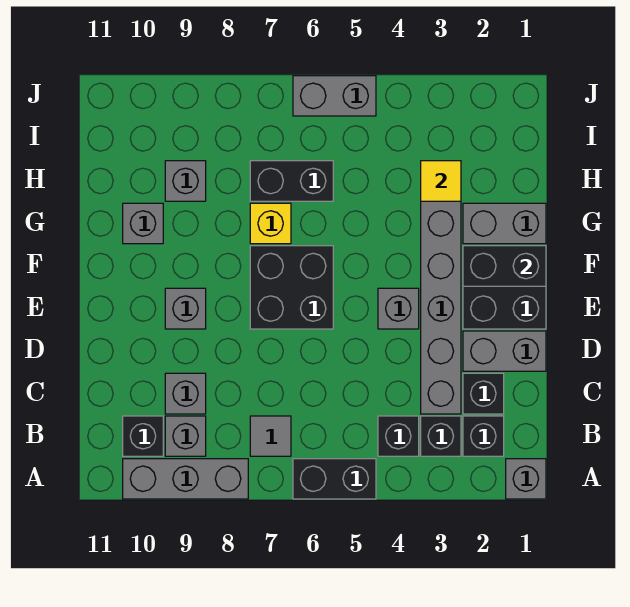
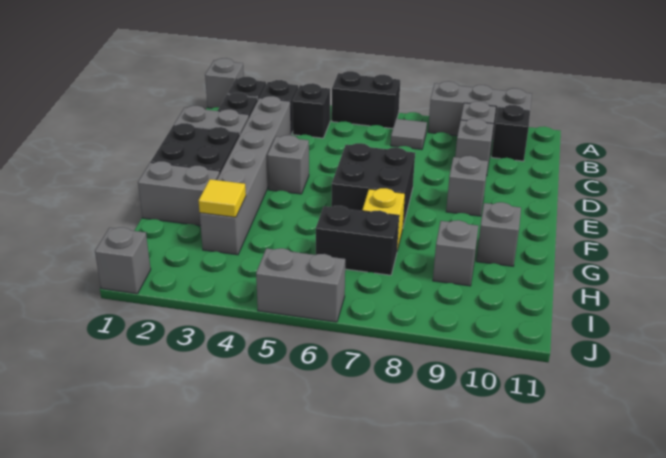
black brick F1:F2 level 2 -> none
none -> grey brick J1 level 1

